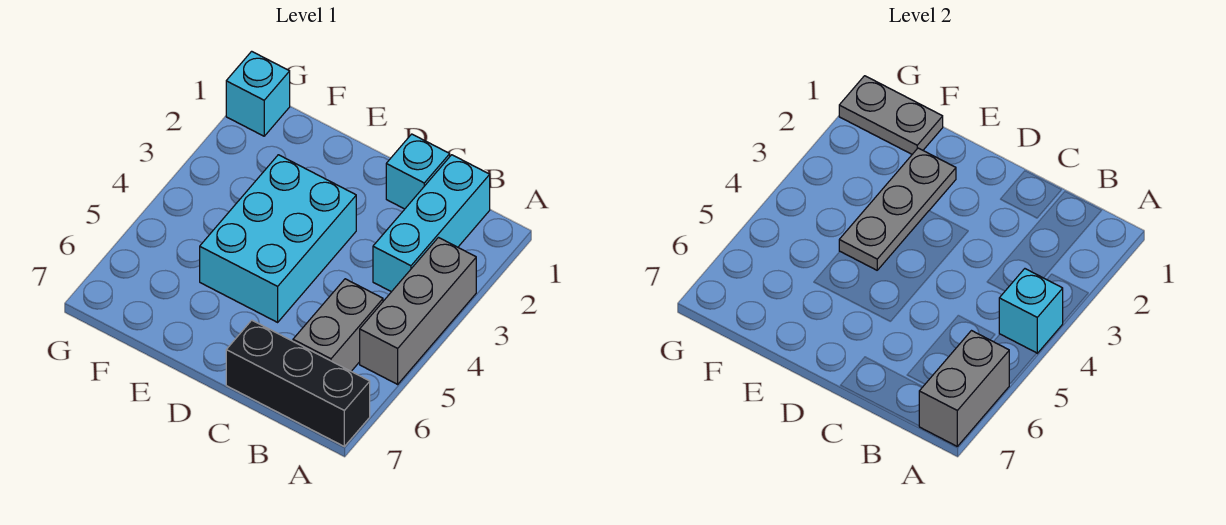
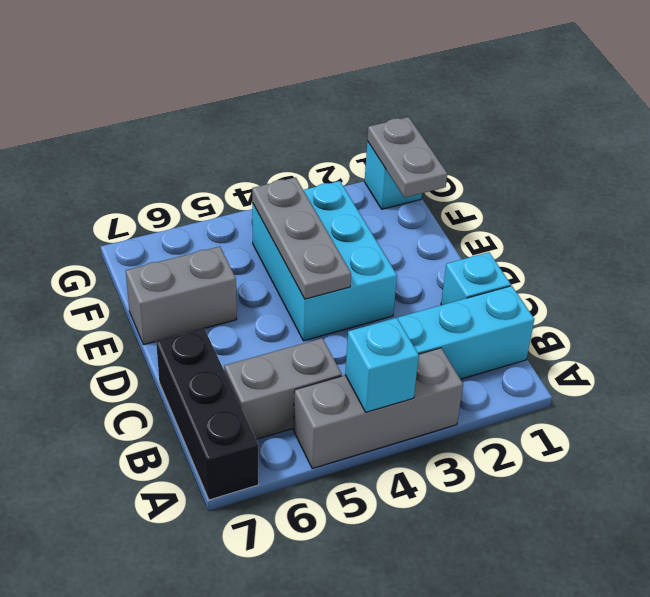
grey brick A6:A7 level 2 -> grey brick E6:E7 level 1
cyan brick D3:E5 level 1 -> cyan brick D3:F4 level 1
grey plate E2:E4 level 2 -> grey plate D4:F4 level 2

